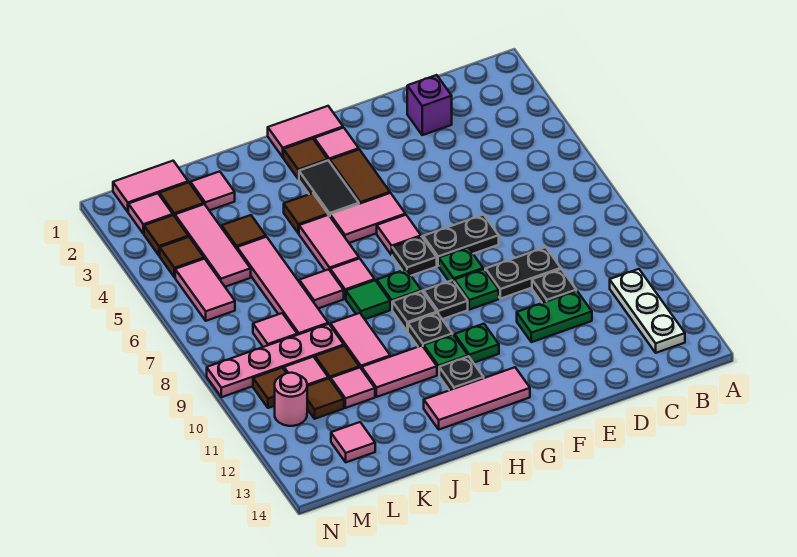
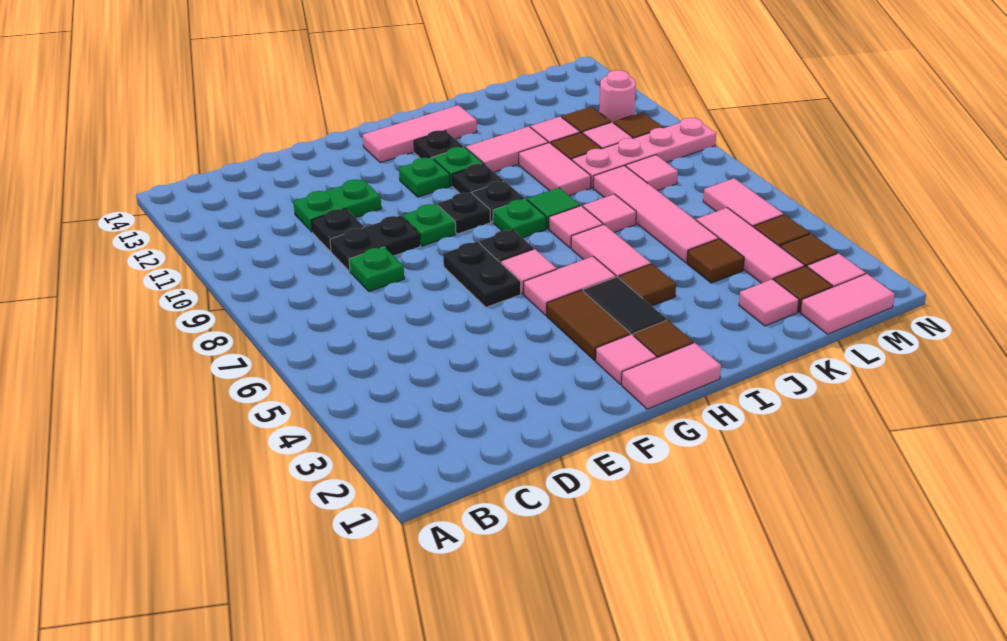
white plate B11:B13 level 1 -> none
purple brick D2 level 1 -> none
black plate E7:F7 level 1 -> black plate F6:F7 level 1
green plate F8 level 1 -> green plate D8 level 1
pink tile L13 level 1 -> none

